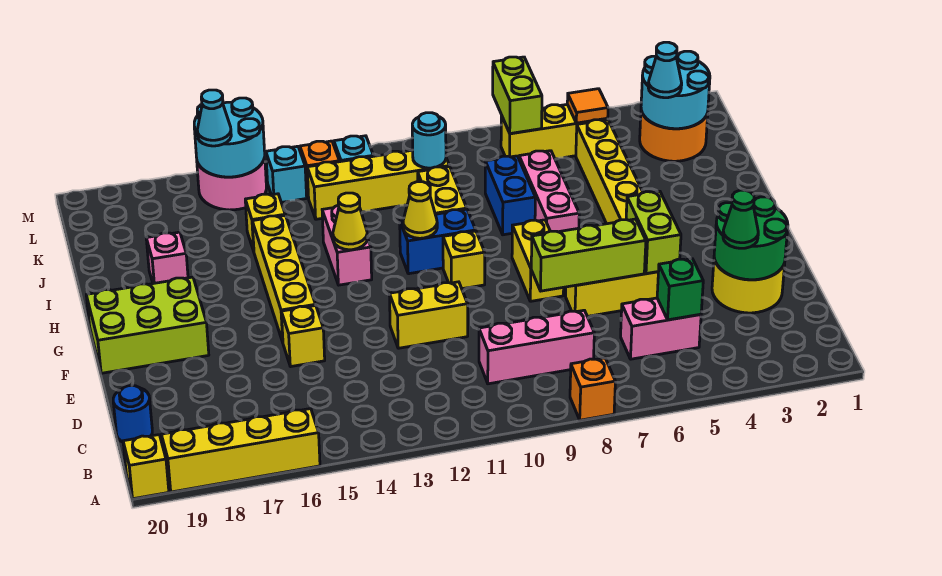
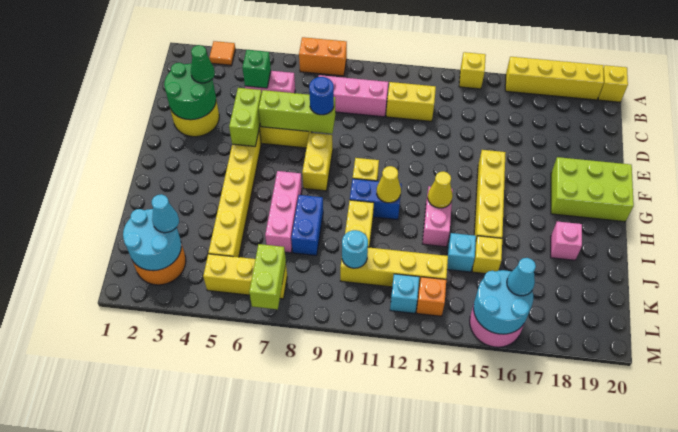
orange brick A8 level 1 -> orange brick A7:A8 level 1
blue round brick C20 level 1 -> blue round brick E8 level 3
yellow brick E11:E12 level 1 -> yellow brick C11:C12 level 1
yellow brick E15 level 1 -> yellow brick A14 level 1
orange tile L5 level 2 -> orange tile A3 level 1
cyan brick L14 level 1 -> cyan brick J14 level 1

